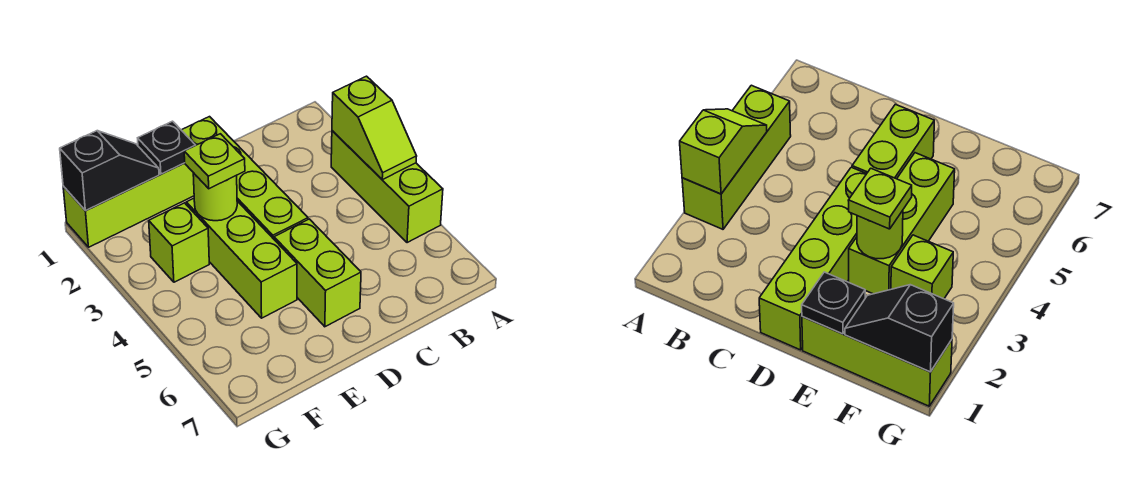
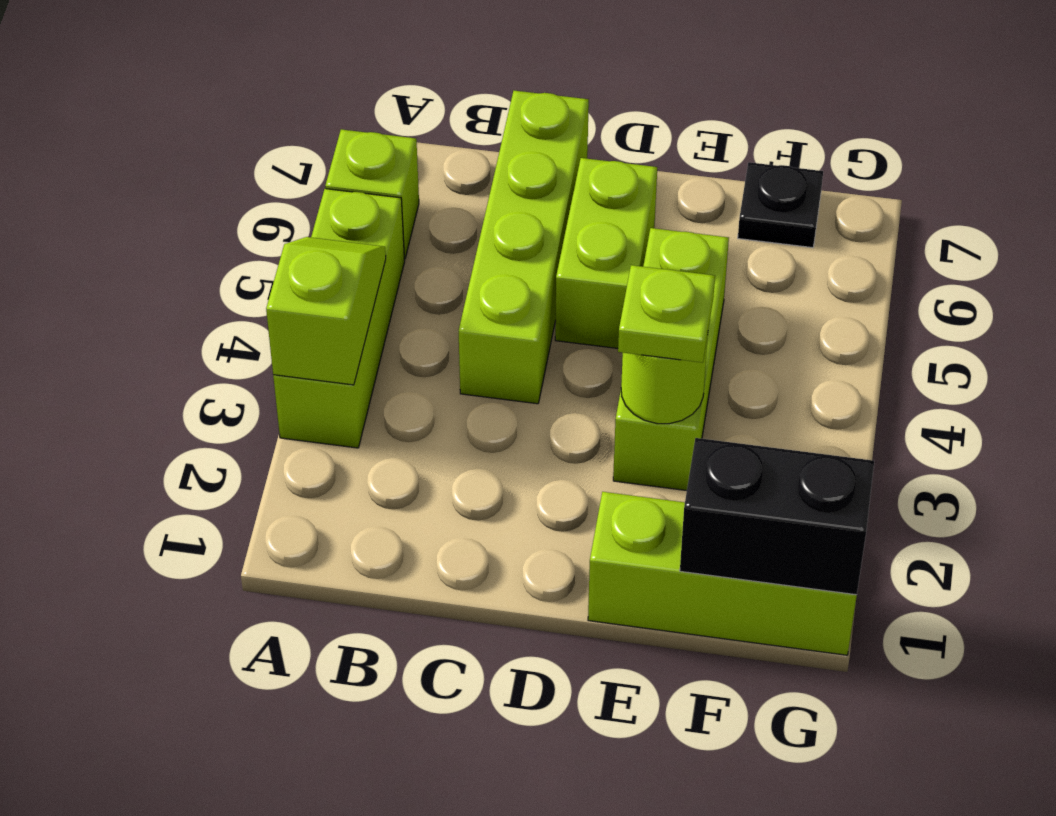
lime brick D1:D4 level 1 -> lime brick C4:C7 level 1
black plate E1 level 2 -> black plate F7 level 1
black slope F1:G1 level 2 top G -> black brick F1:G1 level 2
lime brick F3 level 1 -> lime brick A6 level 1

